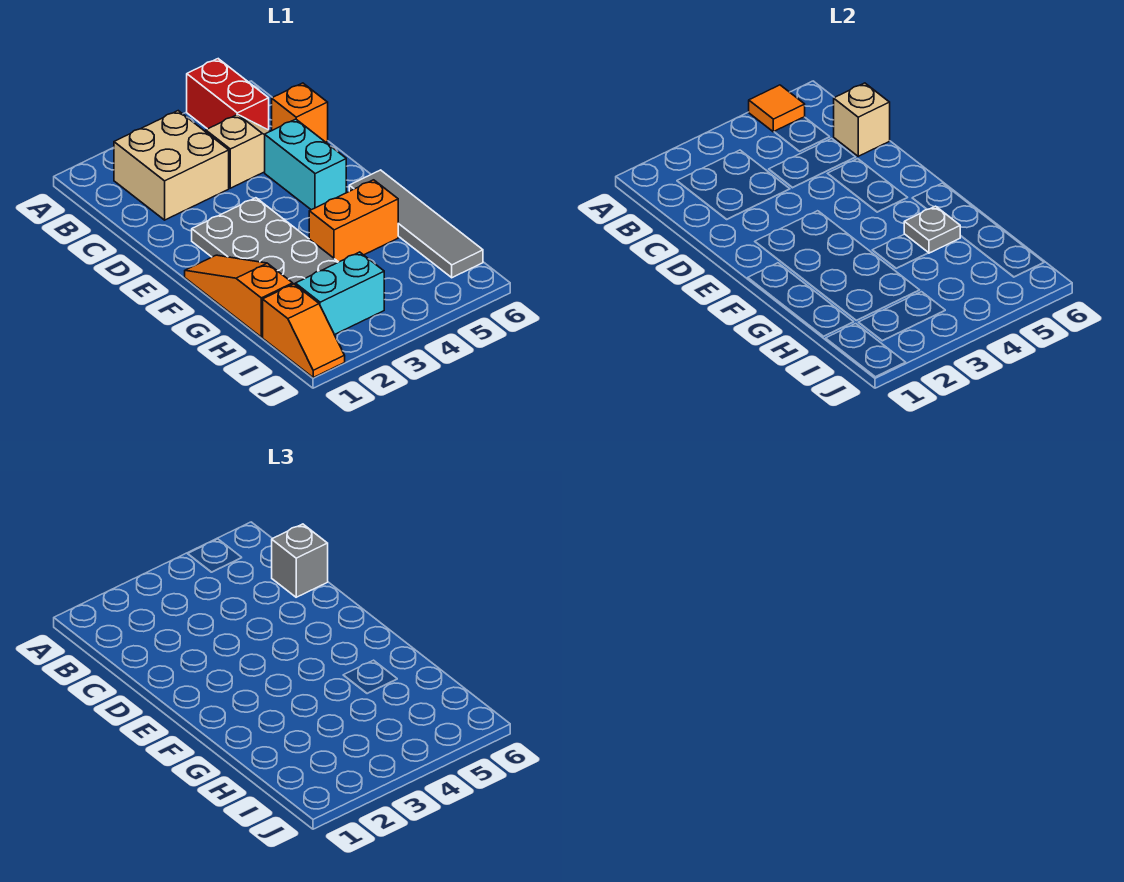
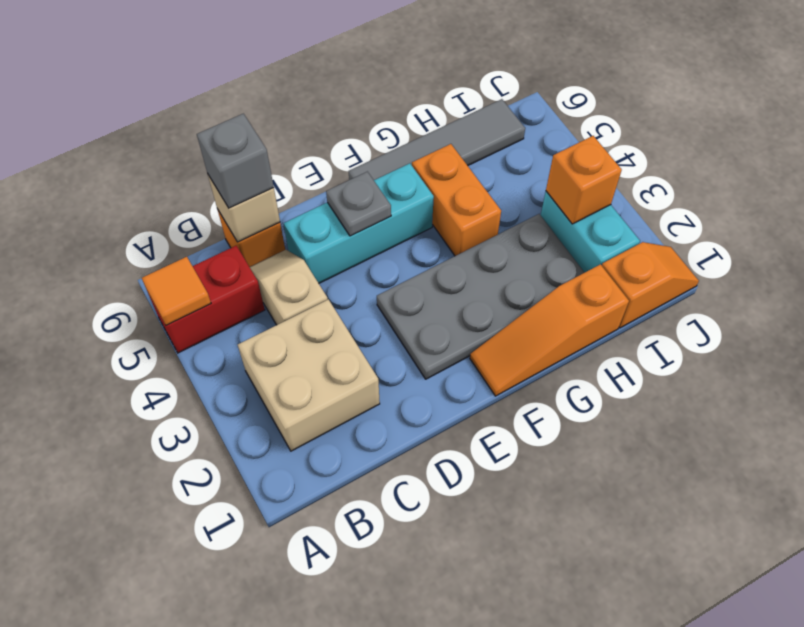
cyan brick D5:E5 level 1 -> cyan brick D5:F5 level 1
grey plate G5 level 2 -> grey plate E5 level 2
none -> orange brick I3 level 2

